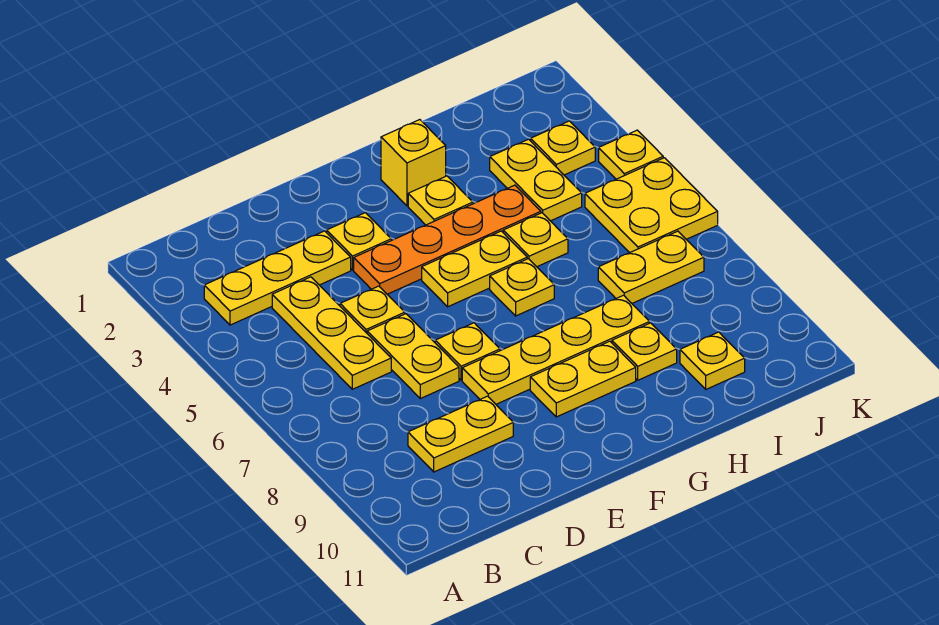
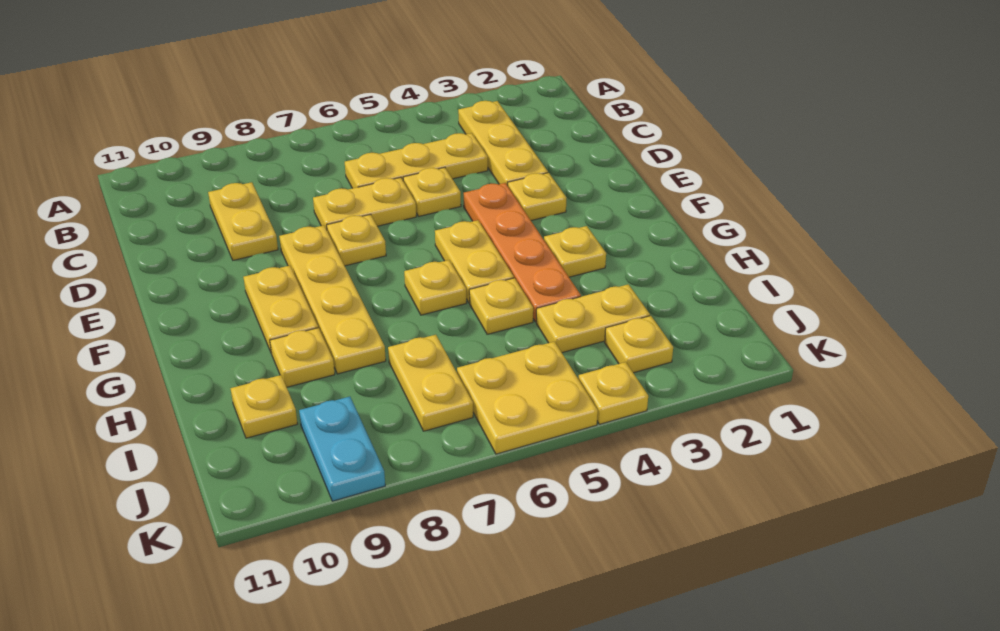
yellow brick G2 level 1 -> none
none -> cyan plate J9:K9 level 1

